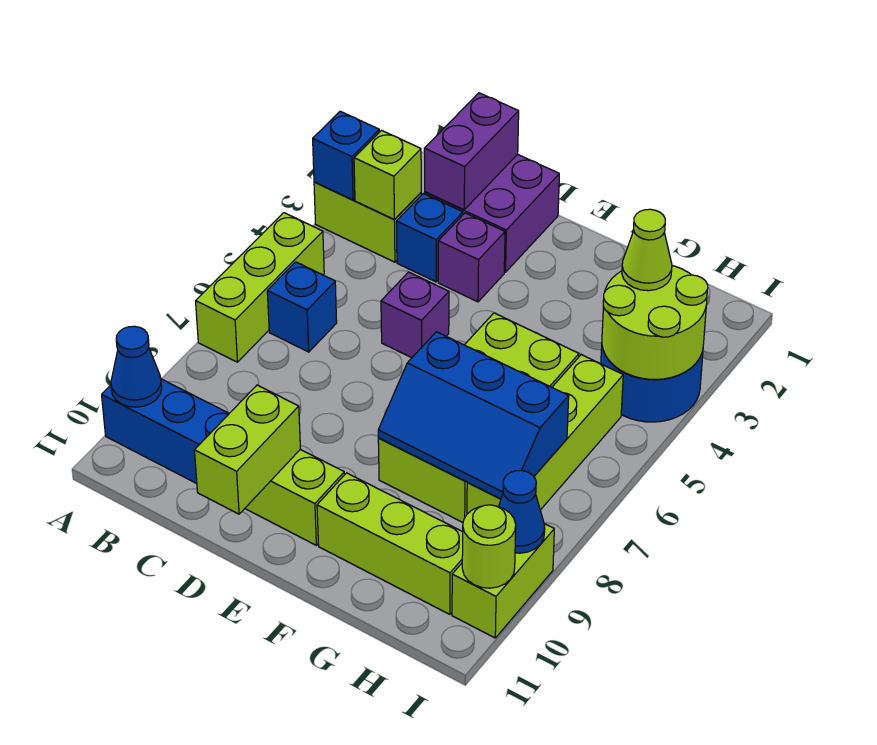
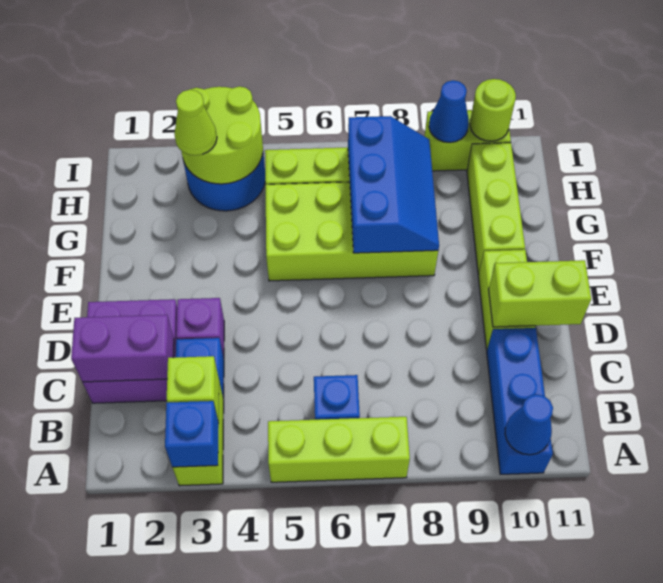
purple brick D5 level 1 -> none

